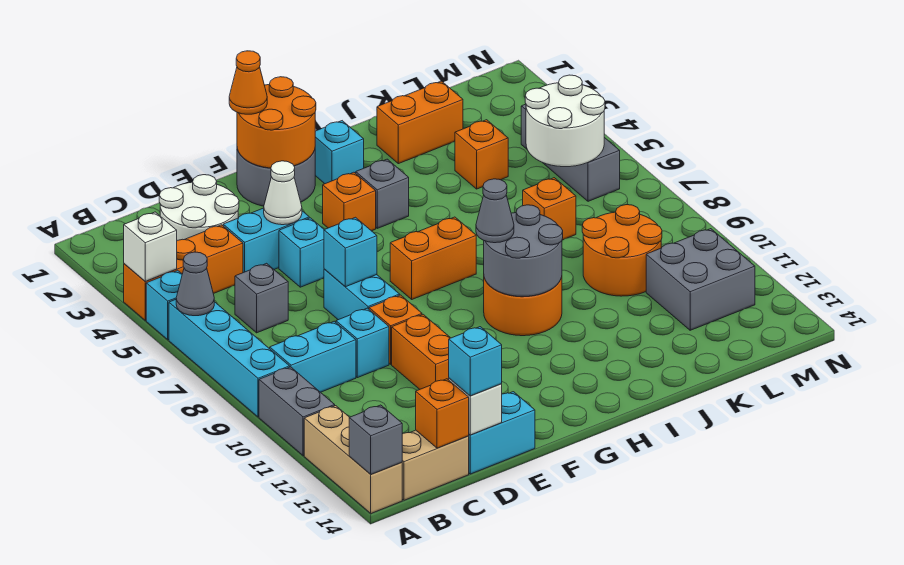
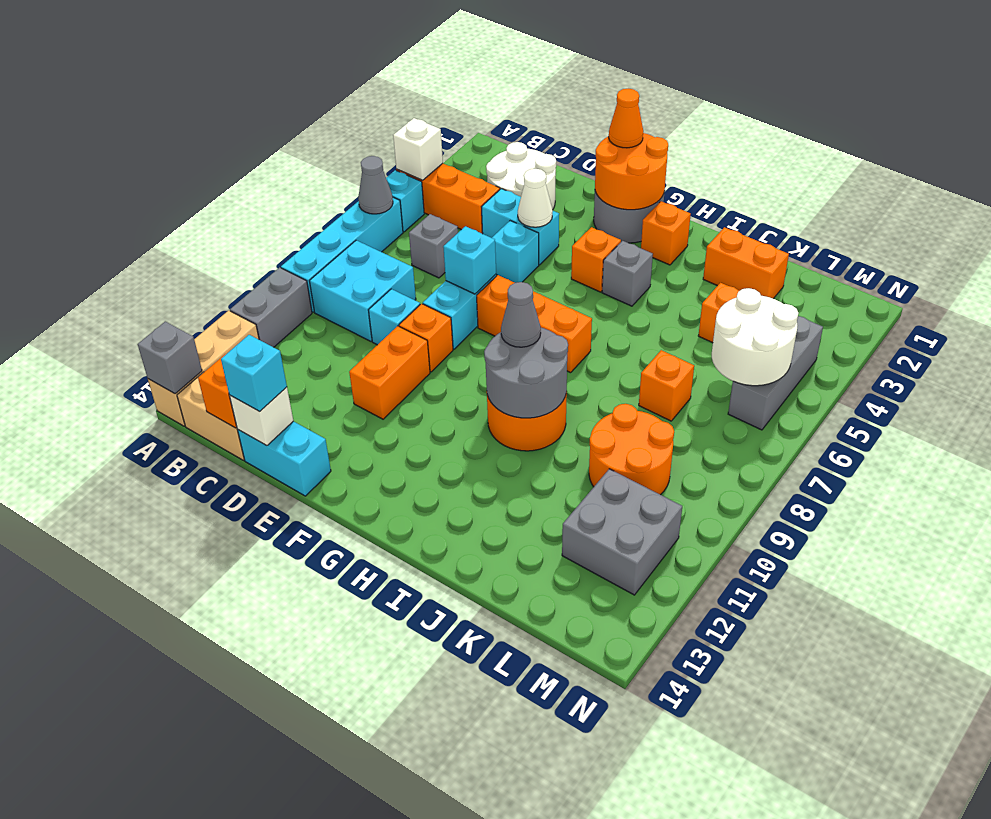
cyan brick B9:C9 level 1 -> cyan brick B8:C9 level 1
orange brick G7:H7 level 1 -> orange brick F7:H7 level 1
cyan brick H2 level 1 -> orange brick H2 level 1

